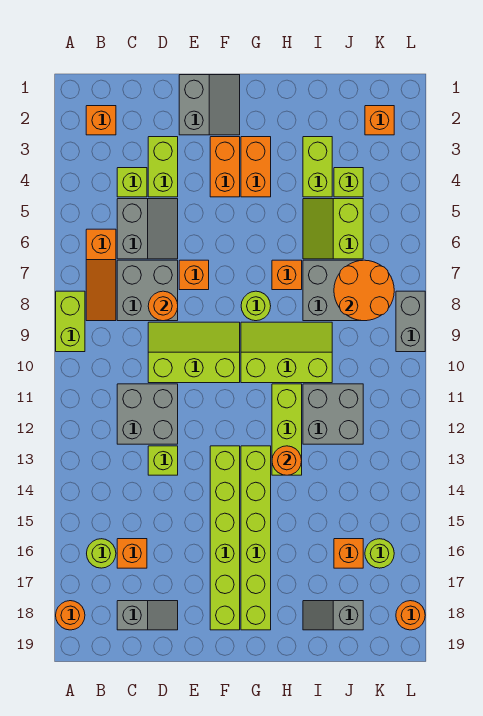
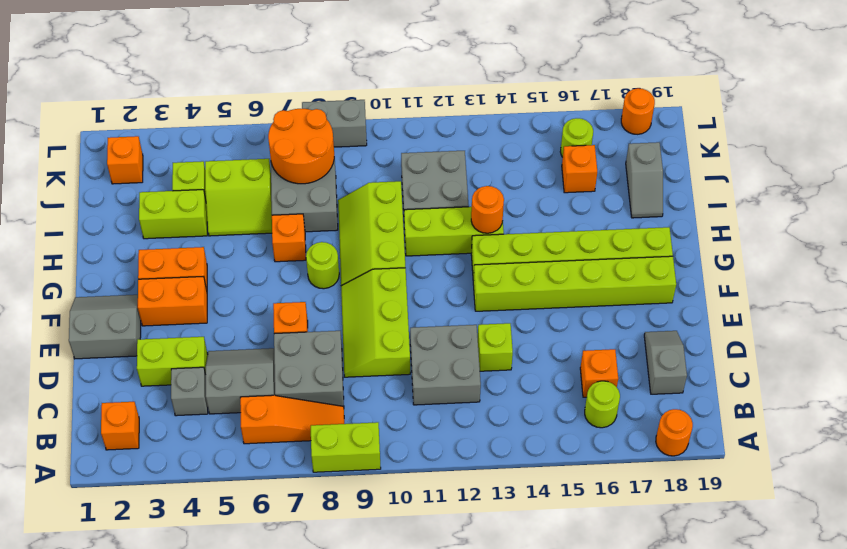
lime brick C4 level 1 -> grey brick C4 level 1
orange round brick D8 level 2 -> none

